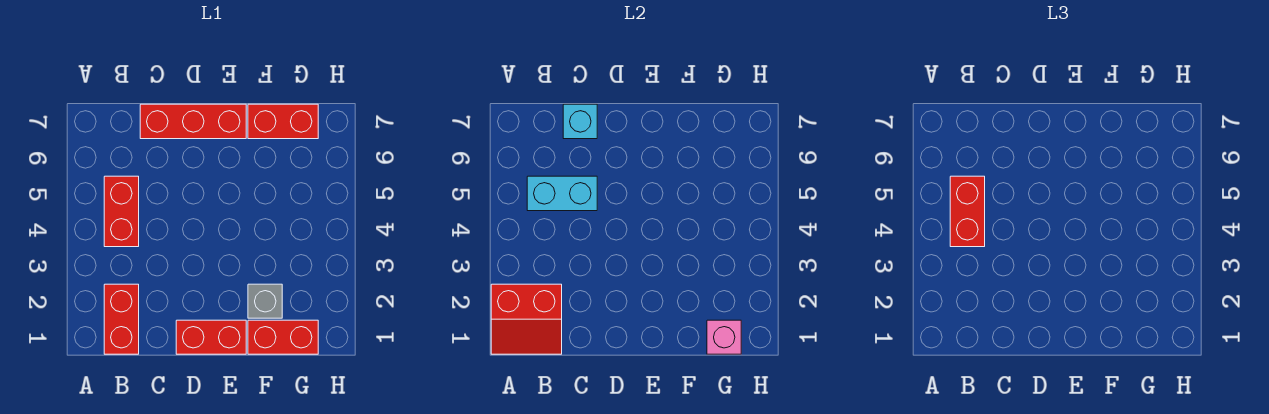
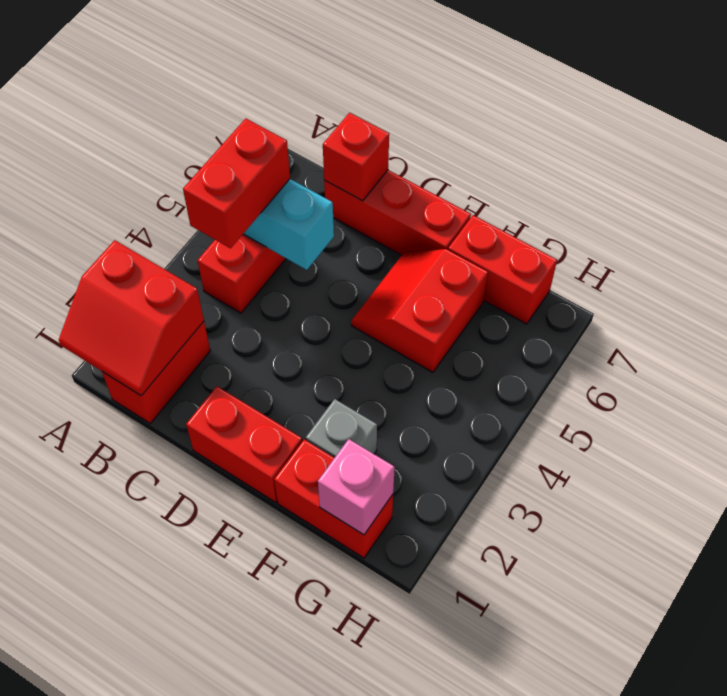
cyan brick C7 level 2 -> red brick C7 level 2
none -> red slope E5:F6 level 1 top F

